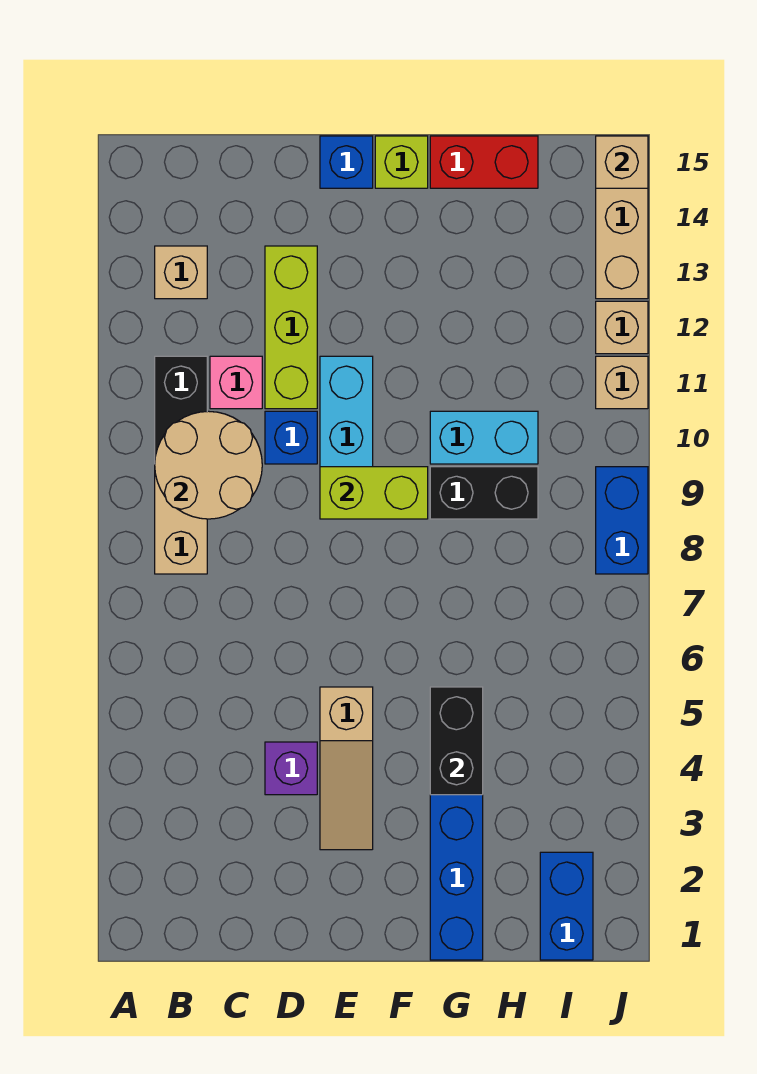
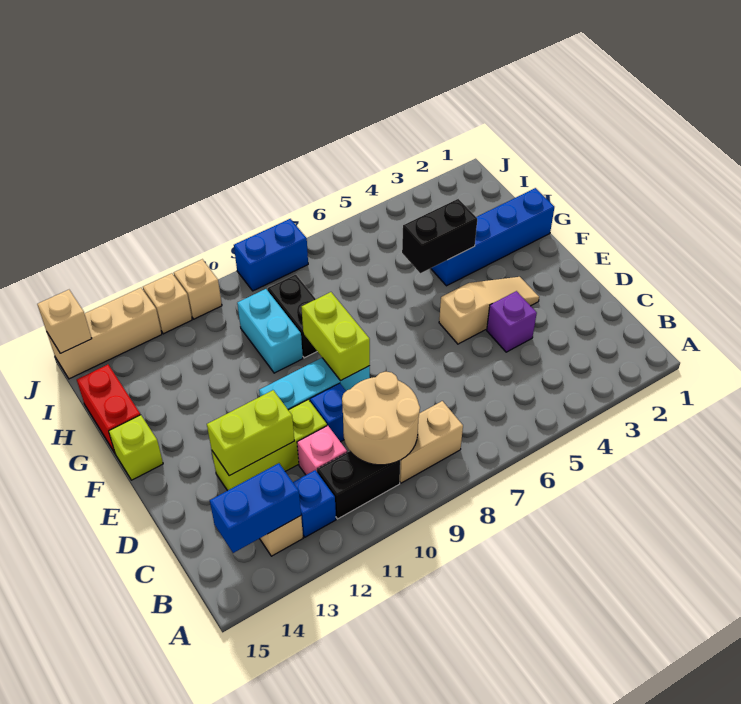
none -> lime brick D12:D13 level 2
blue brick E15 level 1 -> blue brick B12 level 1
blue brick I1:I2 level 1 -> blue brick B13:B14 level 2

